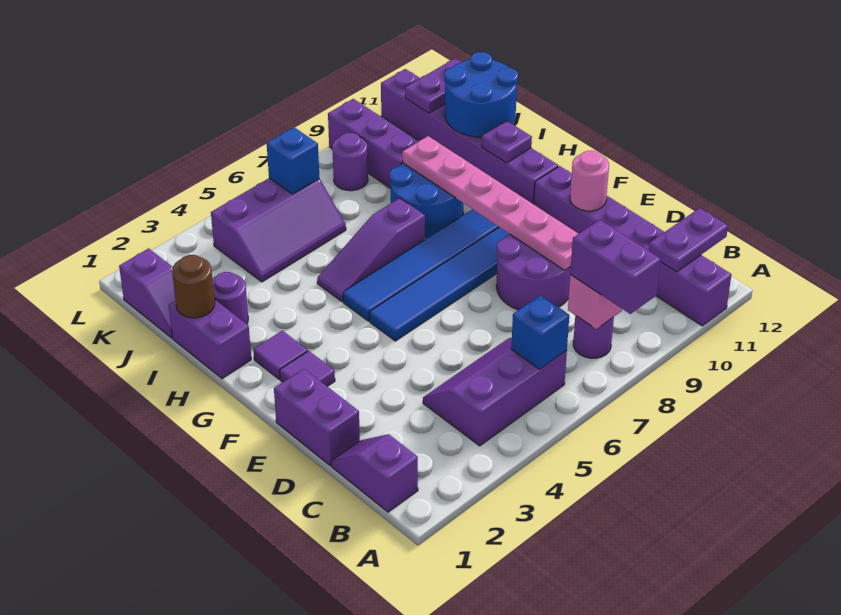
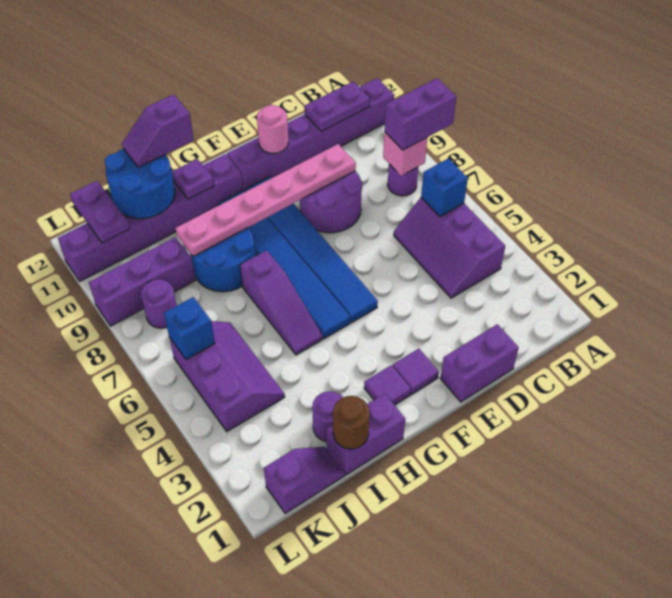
purple slope B1:C1 level 1 top B -> purple slope H12:I12 level 3 top H
purple plate B11:B12 level 2 -> purple plate B11:C11 level 2

